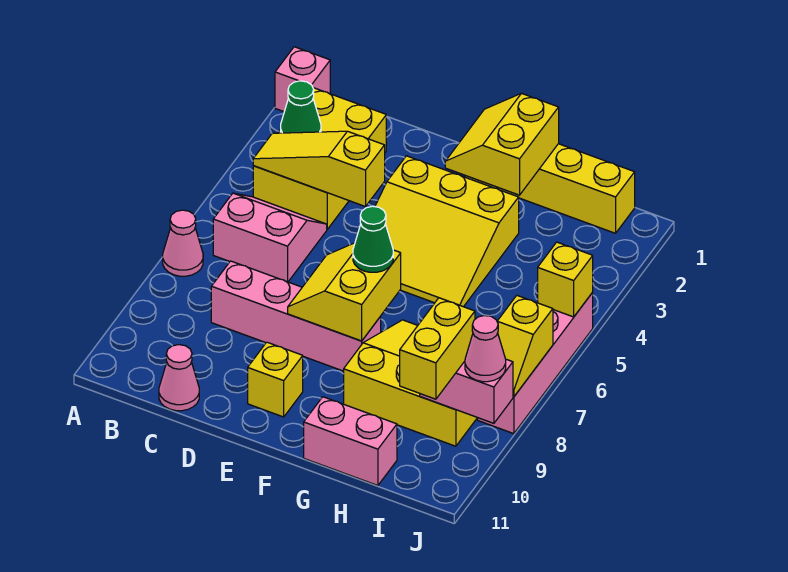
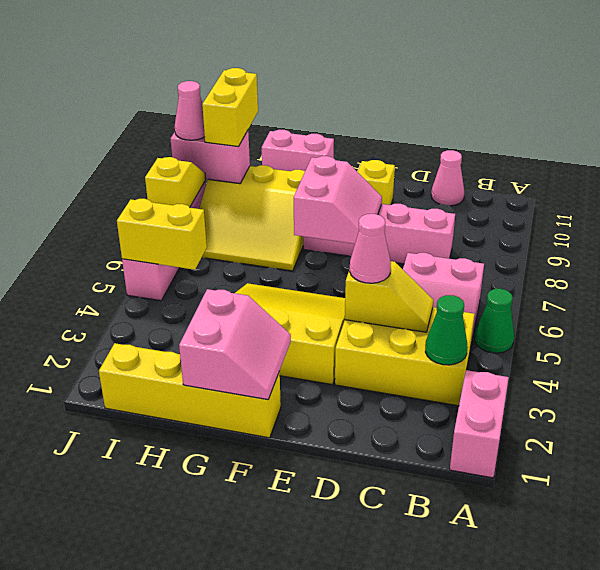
pink brick A1 level 1 -> pink brick A1:A2 level 1
pink cone A7 level 1 -> pink cone D4 level 3
yellow brick B2:C4 level 1 -> yellow brick B3:D4 level 1
yellow slope B4:D4 level 2 top D -> yellow slope C4:D4 level 2 top D
yellow slope E7:F8 level 2 top F -> pink slope E7:F8 level 2 top F
yellow slope F1:G2 level 2 top G -> pink slope F1:G2 level 2 top G
green cone F7 level 3 -> green cone A5 level 1
yellow brick J5 level 2 -> yellow brick I5:J5 level 2

